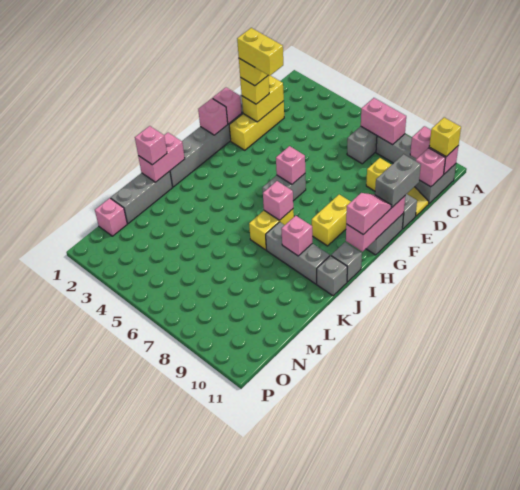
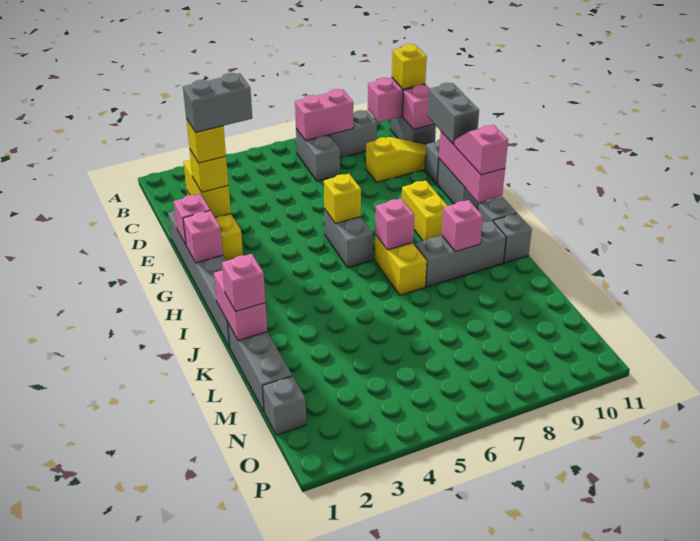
yellow brick E2:E3 level 5 -> grey brick E2:E3 level 5
pink brick G6 level 2 -> yellow brick G6 level 2
pink brick N1 level 1 -> grey brick N1 level 1

